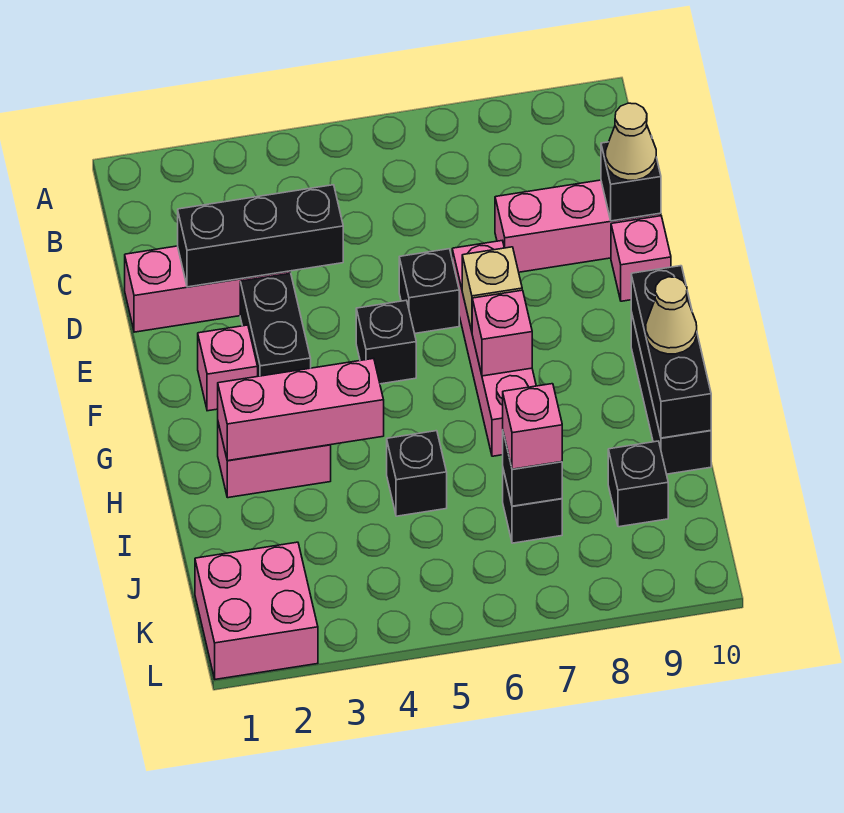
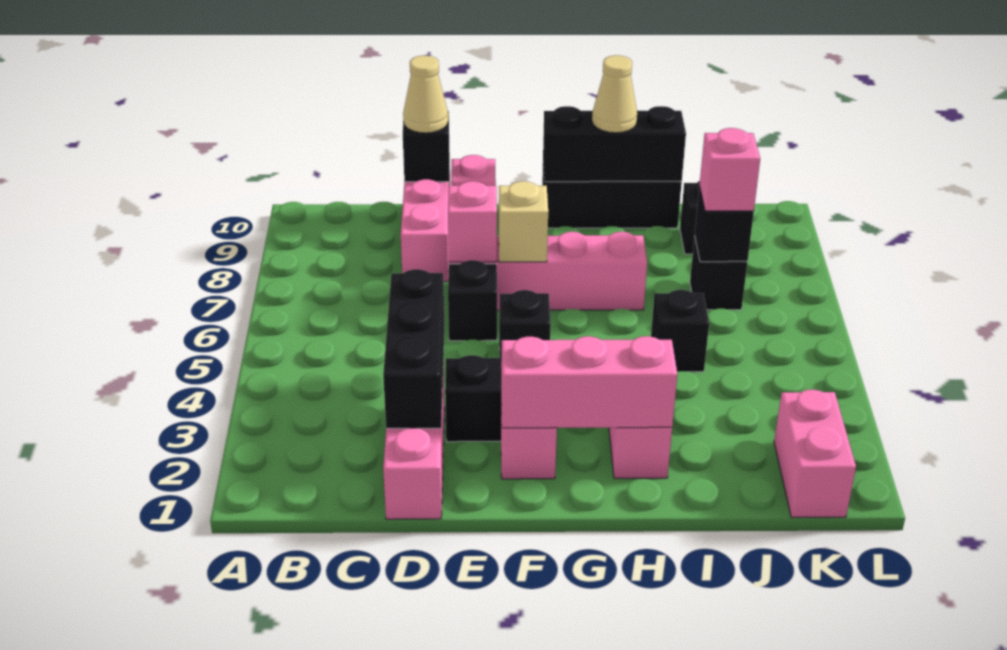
pink brick G7 level 2 -> pink brick E7 level 2
pink brick H2:H4 level 2 -> pink brick F2:H2 level 2
pink brick K1:L2 level 1 -> pink brick K1:K2 level 1

